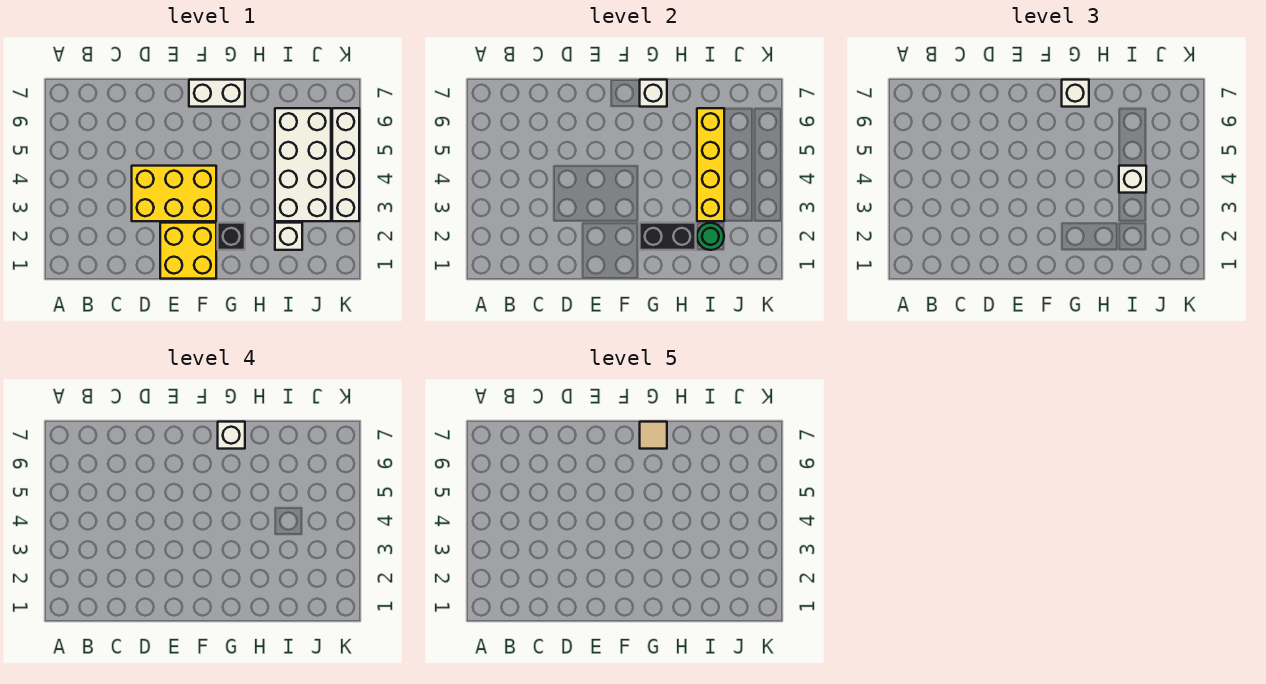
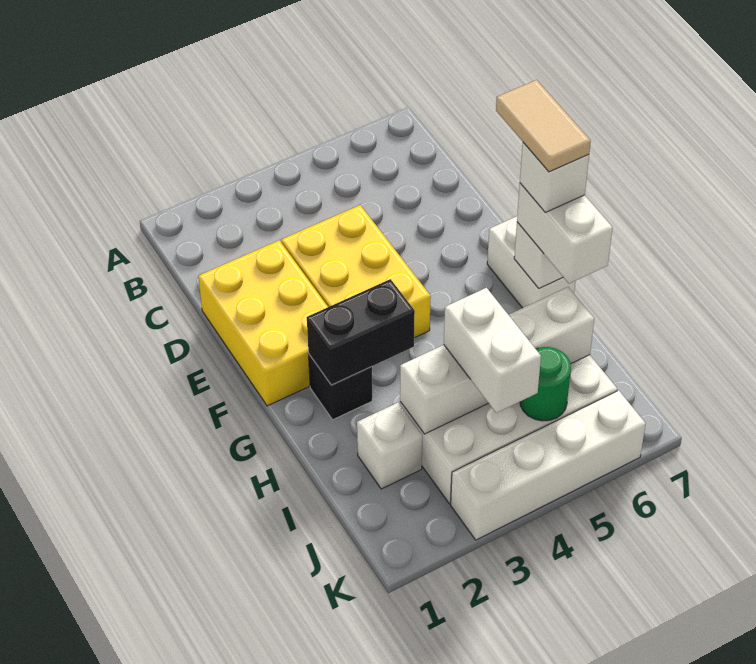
yellow brick E1:F2 level 1 -> yellow brick D1:F2 level 1
black brick G2:H2 level 2 -> black brick G2:G3 level 2
white brick G7 level 3 -> white brick G7:H7 level 3
tan tile G7 level 5 -> tan tile F7:G7 level 5
green round brick I2 level 2 -> green round brick J5 level 2
yellow brick I3:I6 level 2 -> white brick I3:I6 level 2
white brick I4 level 3 -> white brick I4:J4 level 3

